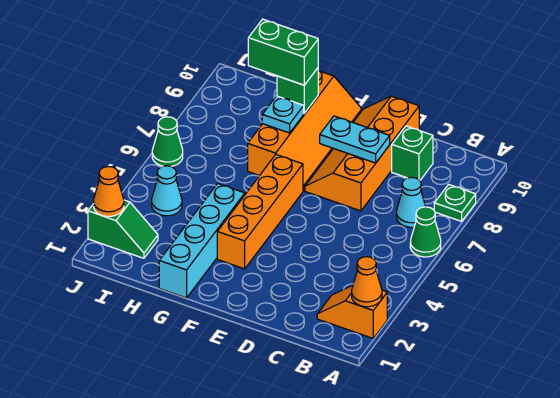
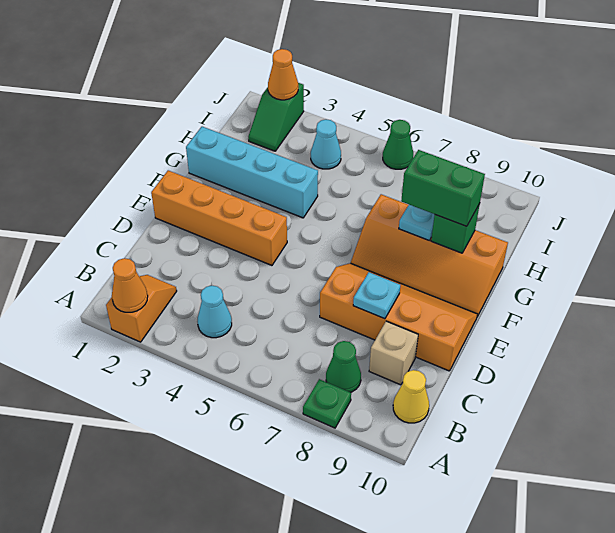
green cone A6 level 1 -> green cone B8 level 1
cyan cone B7 level 1 -> cyan cone B4 level 1
none -> yellow cone B10 level 1
green brick C9 level 1 -> tan brick C9 level 1
cyan plate D8:E8 level 2 -> cyan plate D8 level 2
orange brick F3:F6 level 1 -> orange brick E1:E4 level 1
green brick G9:H9 level 3 -> green brick G8:G9 level 3

